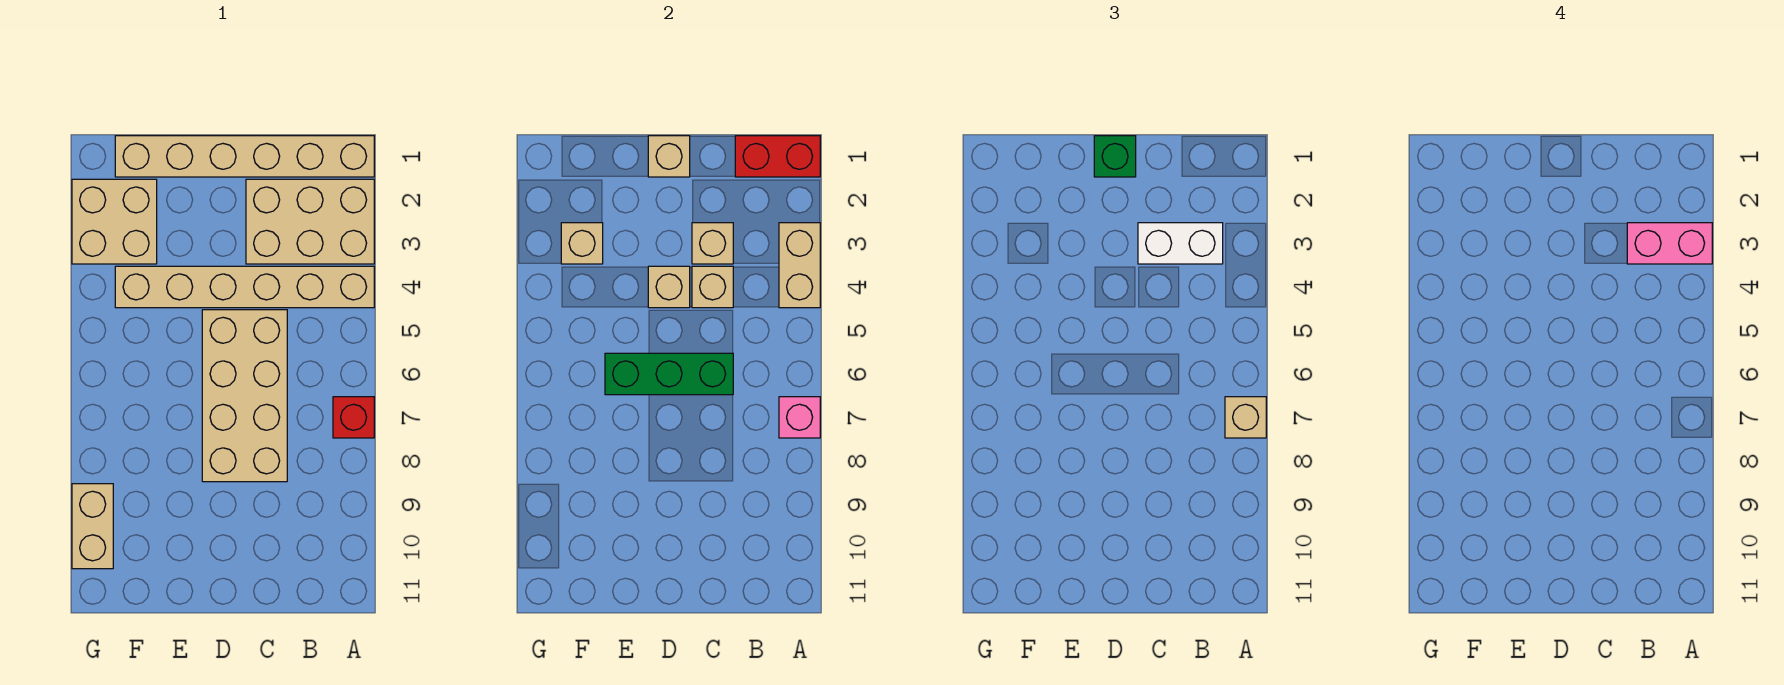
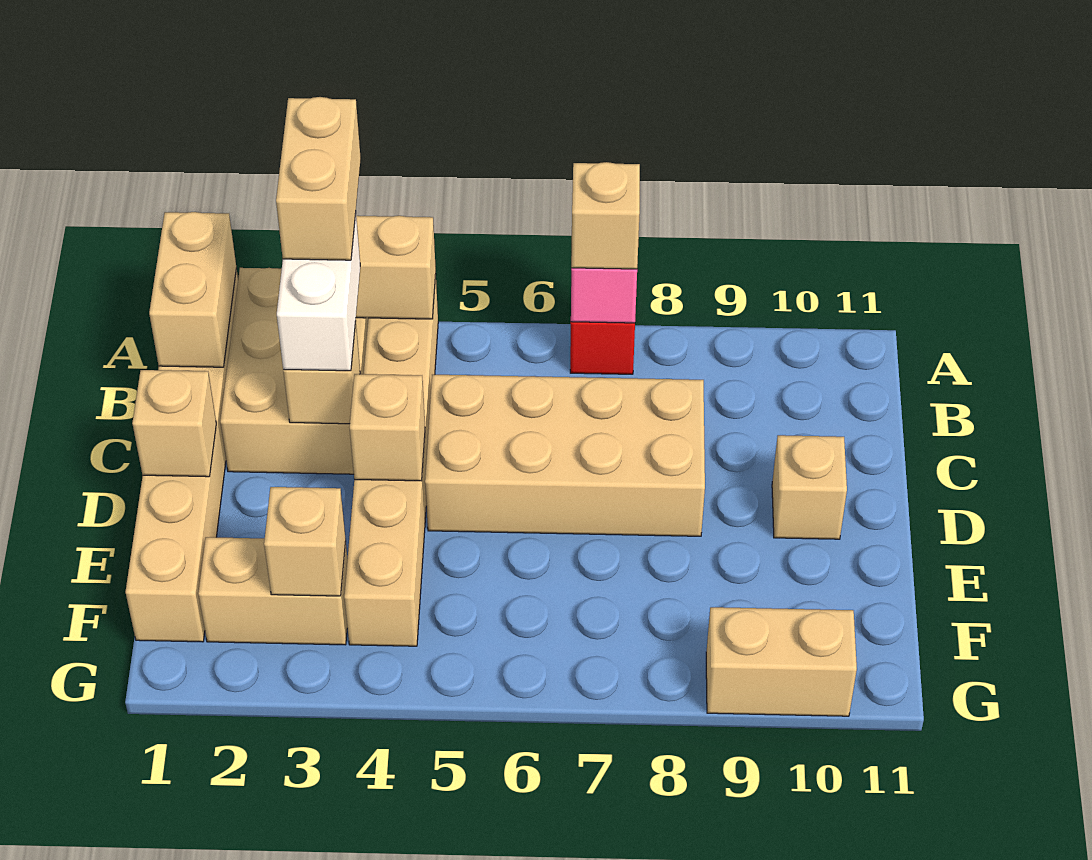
red brick A1:B1 level 2 -> tan brick A1:B1 level 2
pink brick A3:B3 level 4 -> tan brick A3:B3 level 4
tan brick C4 level 2 -> tan brick D10 level 1
green brick C6:E6 level 2 -> none
green brick D1 level 3 -> none
tan brick F2:G3 level 1 -> tan brick F2:F3 level 1

